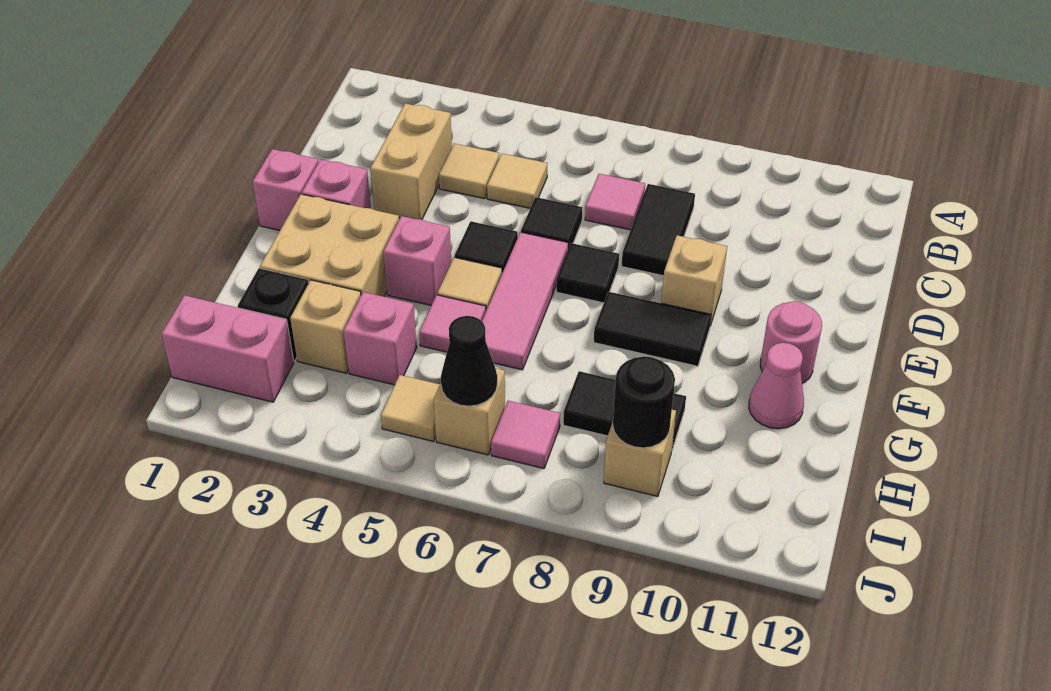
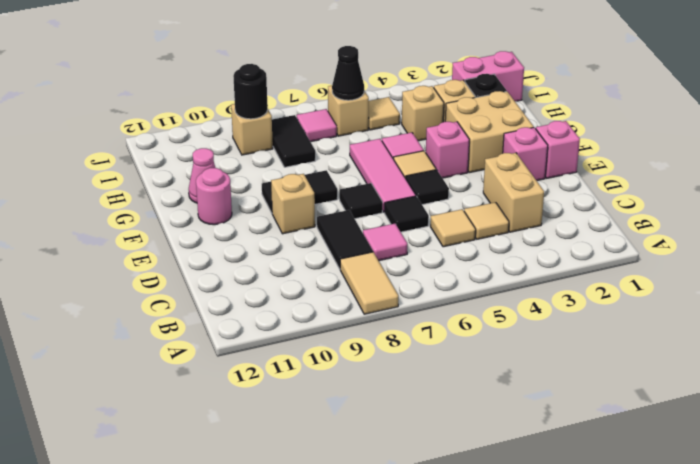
none -> tan tile A8:B8 level 1
pink brick H4 level 1 -> tan brick H4 level 1
black tile H8:H9 level 1 -> black tile H8:I8 level 1

